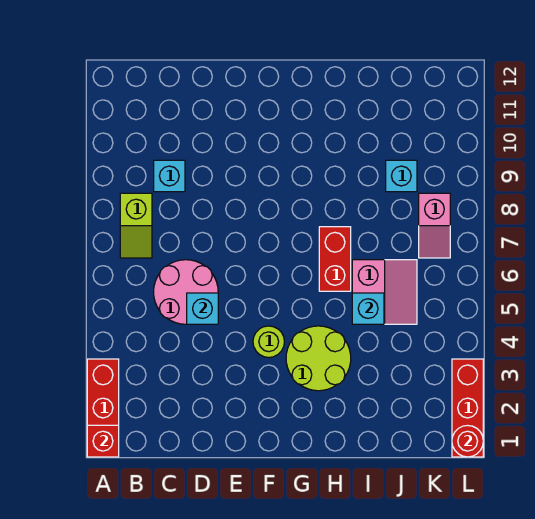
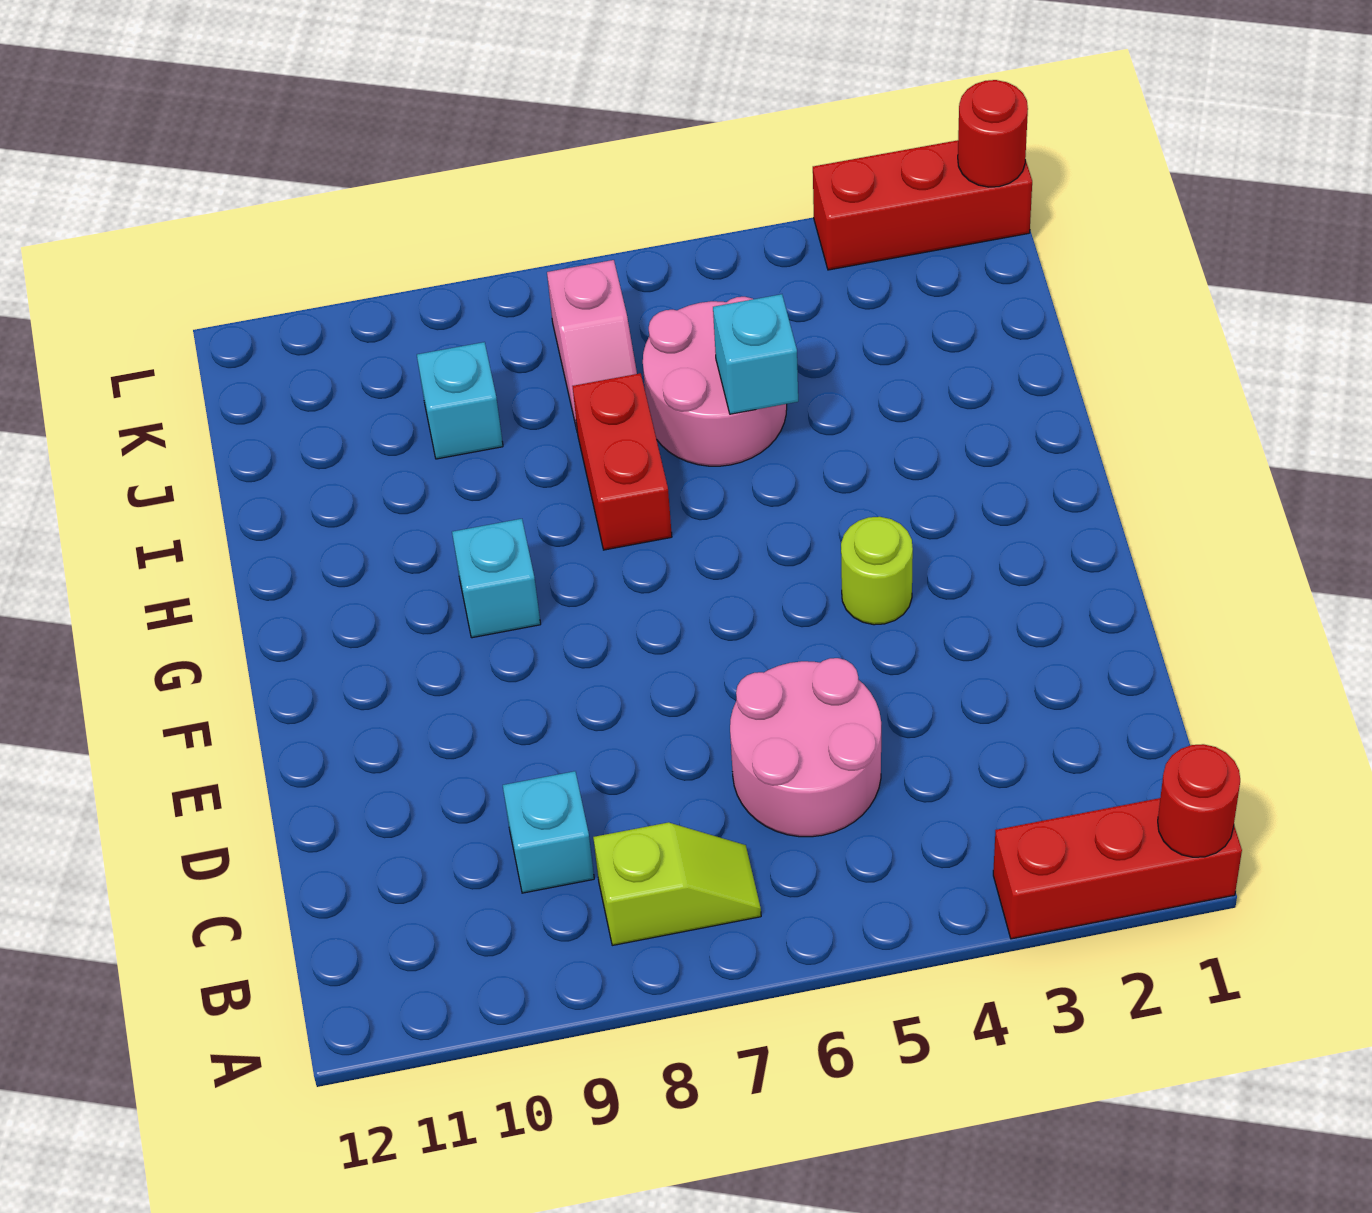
red brick A1 level 2 -> red round brick A1 level 2
cyan brick D5 level 2 -> cyan brick G9 level 1
lime round brick G3:H4 level 1 -> none
red brick H6:H7 level 1 -> red brick H7:I7 level 1
pink slope I5:J6 level 1 top I -> pink round brick I5:J6 level 1
pink slope K7:K8 level 1 top 8 -> pink slope J7:K7 level 1 top K

